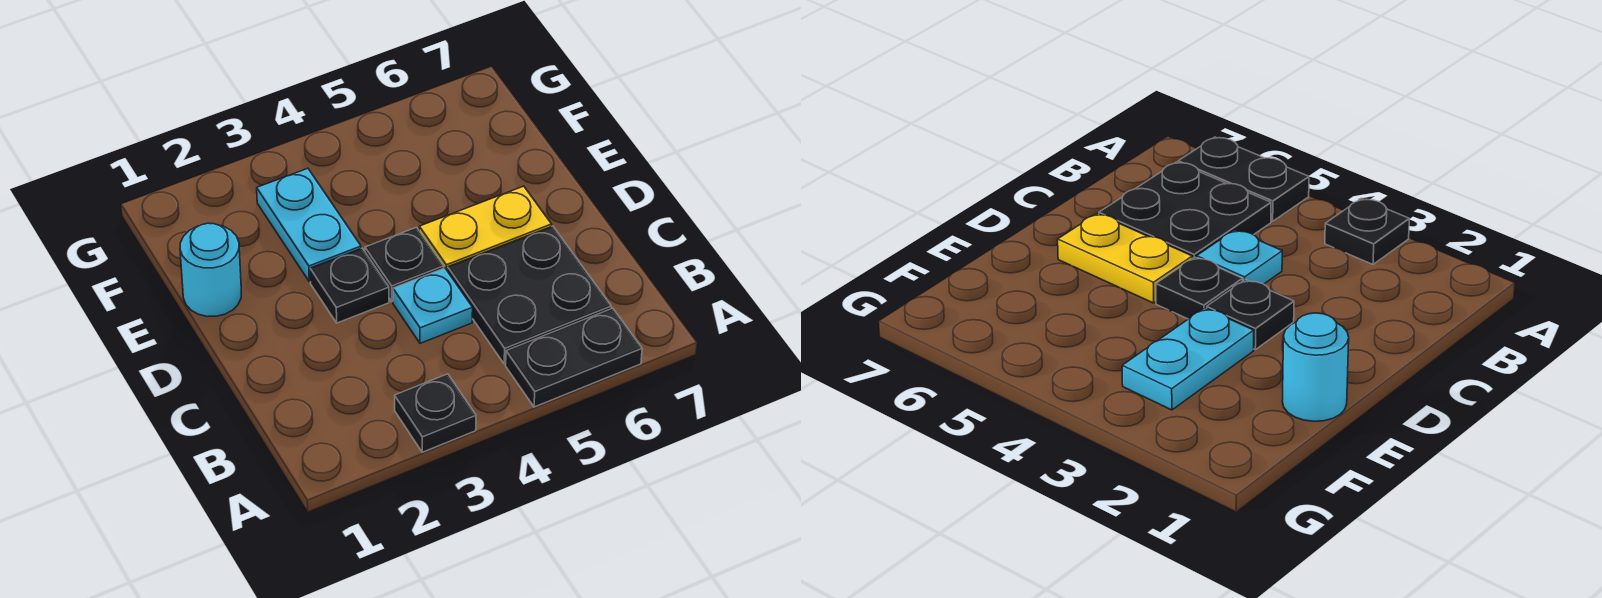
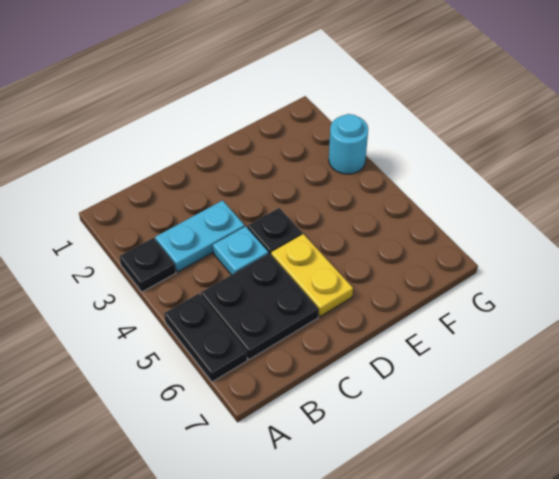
black plate D3 level 1 -> none
cyan round brick E1 level 1 -> cyan round brick G3 level 1
cyan plate E3:F3 level 1 -> cyan plate B3:C3 level 1

